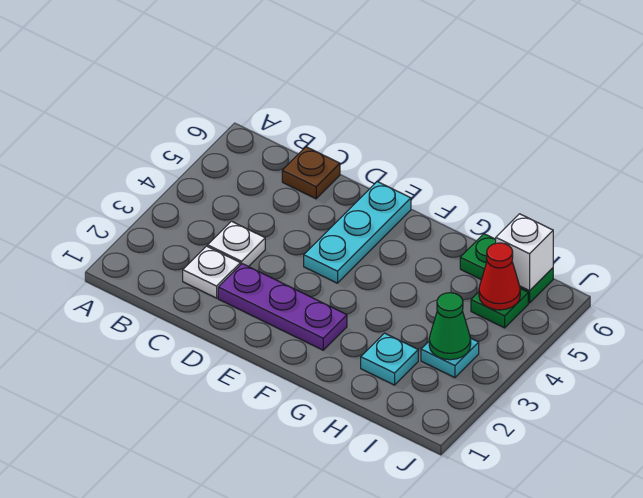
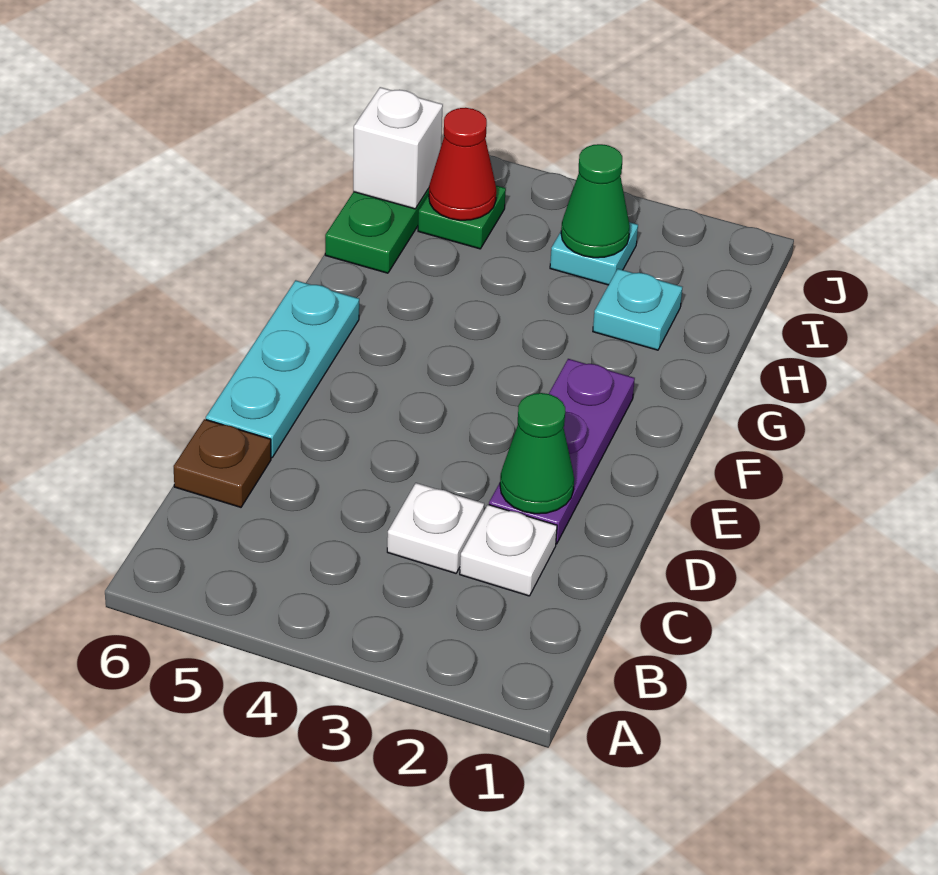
none -> green cone D2 level 2
cyan plate E4:E6 level 1 -> cyan plate D6:F6 level 1

